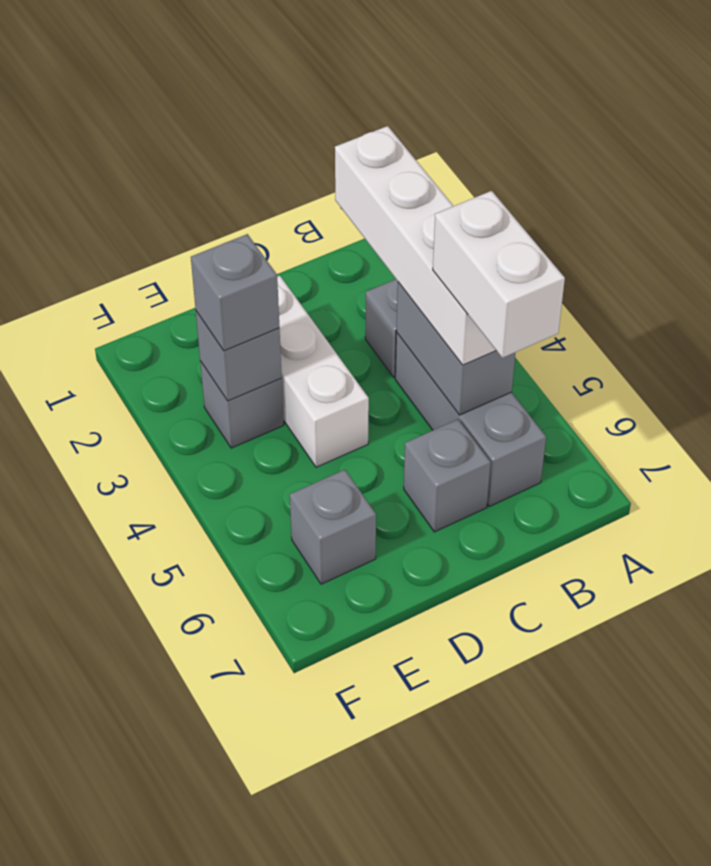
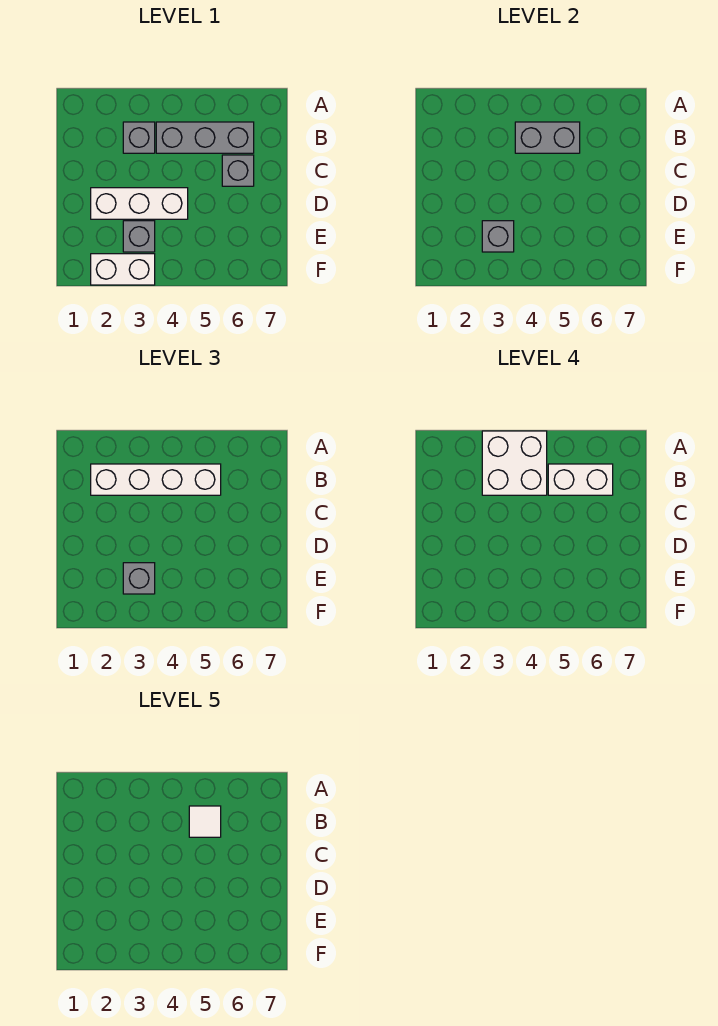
none -> white brick A3:B4 level 4
none -> white tile B5 level 5
grey brick E6 level 1 -> none
none -> white brick F2:F3 level 1

